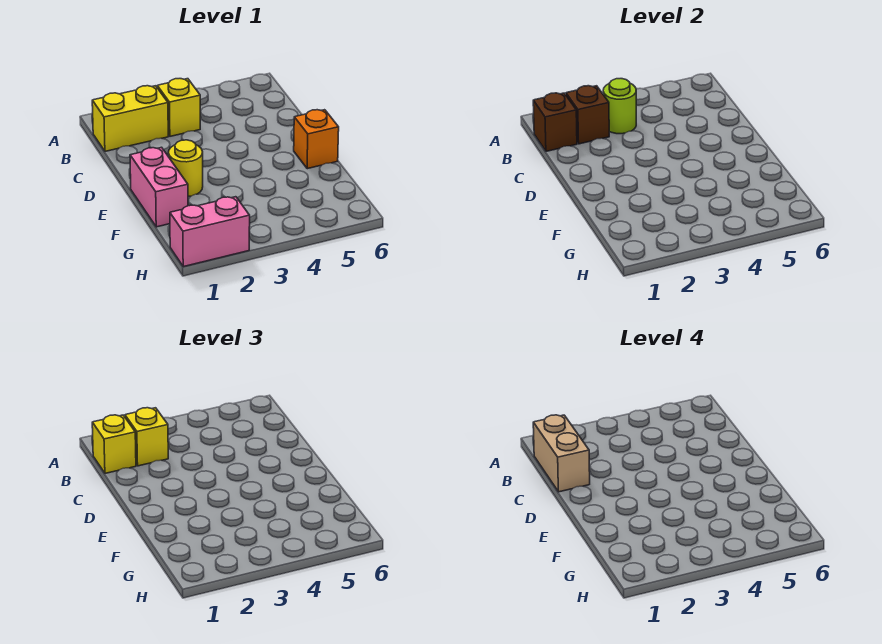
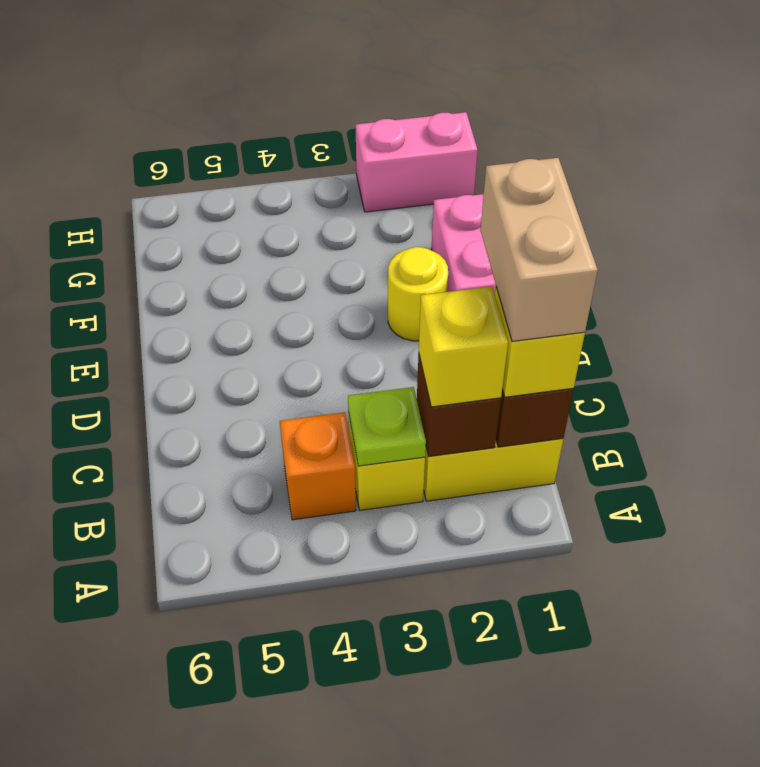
lime round brick B3 level 2 -> lime plate B3 level 2
orange brick E6 level 1 -> orange brick B4 level 1

